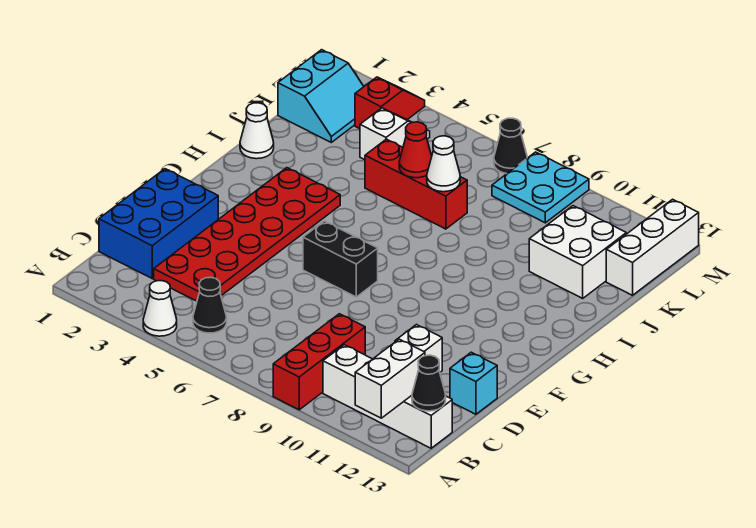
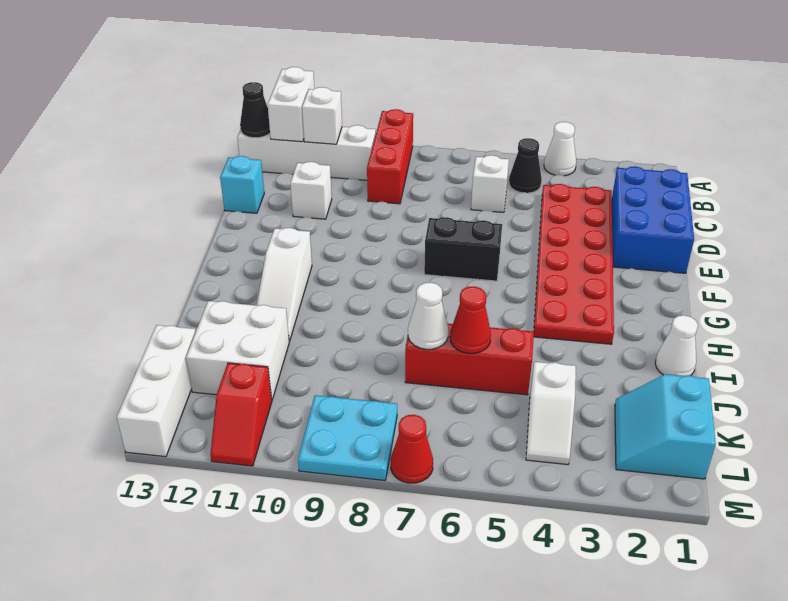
none -> white brick B11 level 2
none -> white brick C6 level 1
none -> white slope G11:I11 level 1 top G
red slope L3:M3 level 1 top L -> red slope L11:M11 level 1 top L
black cone M7 level 1 -> red cone M7 level 1

